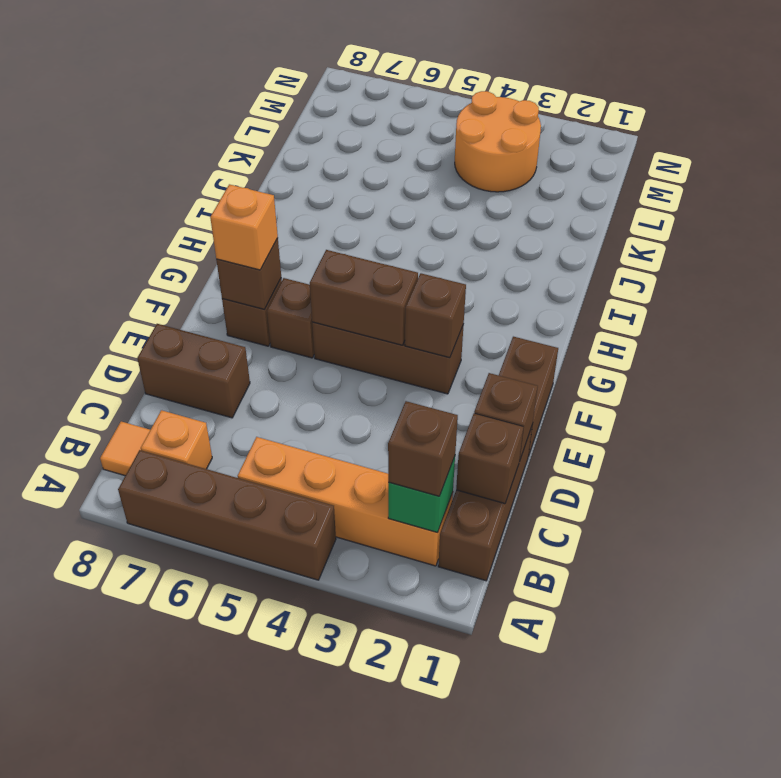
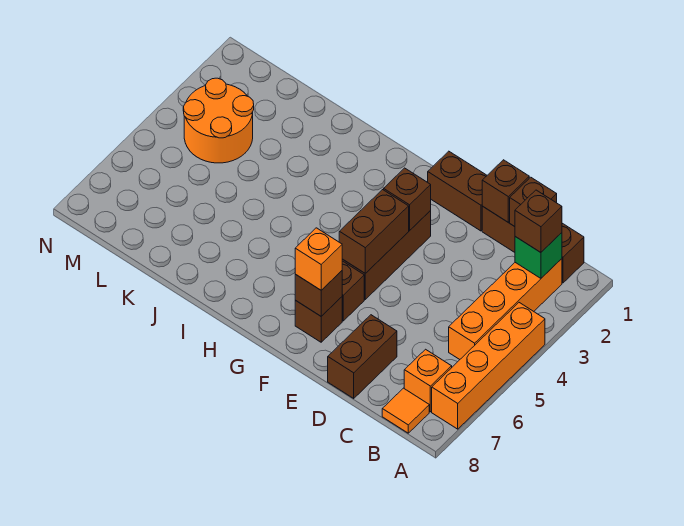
brown brick A4:A7 level 1 -> orange brick A4:A7 level 1

